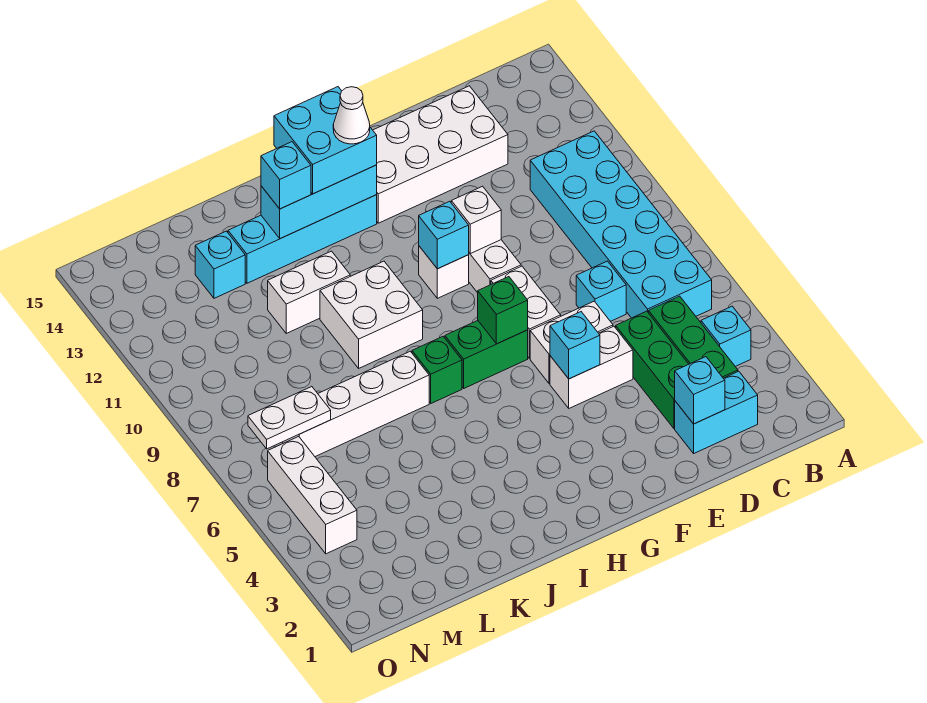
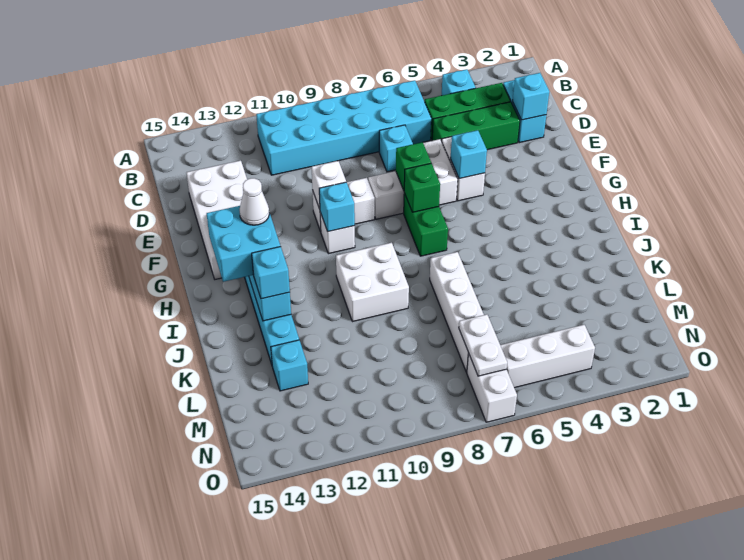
green brick I7 level 1 -> green brick F7 level 2
white brick J11:K11 level 1 -> white brick N7:O7 level 1

